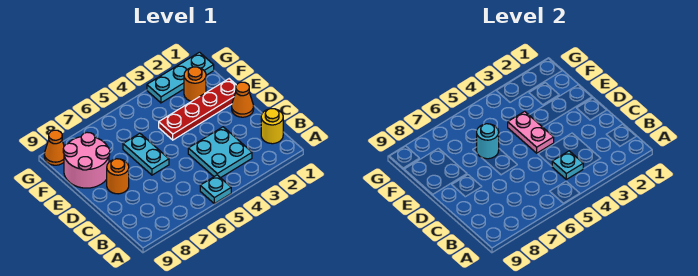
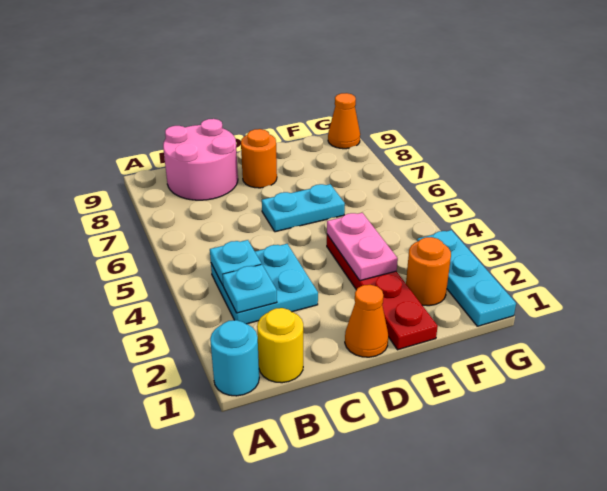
cyan plate A5 level 1 -> cyan plate B3 level 2
pink plate D4:E4 level 2 -> pink plate E3:E4 level 2
cyan round brick E6 level 2 -> cyan round brick A1 level 1
pink round brick E8:F9 level 1 -> pink round brick B8:C9 level 1

